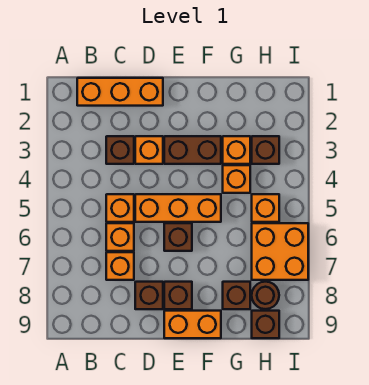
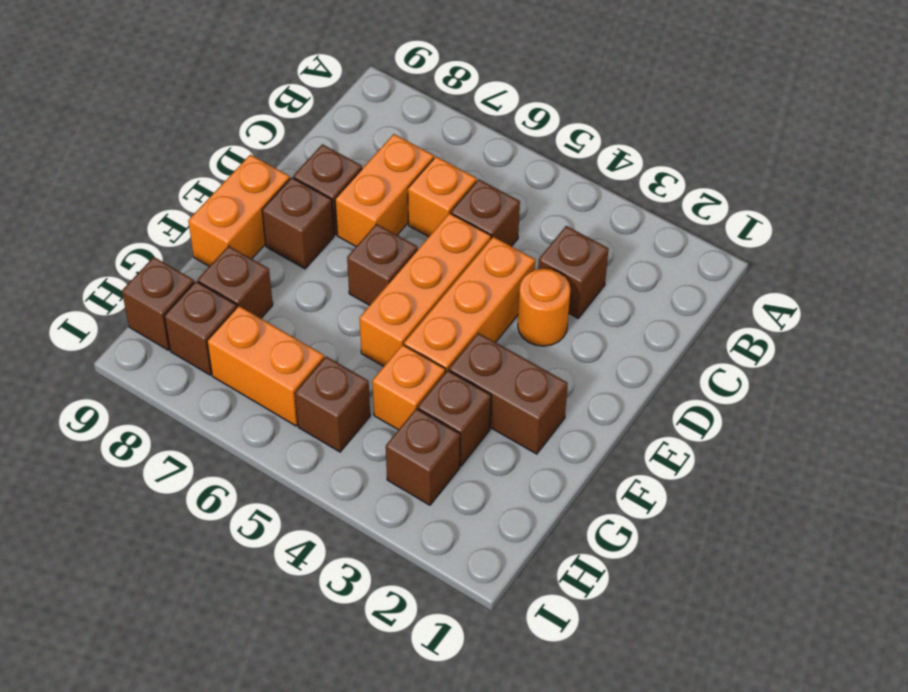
orange brick B1:D1 level 1 -> orange brick D4:F4 level 1
orange brick C5 level 1 -> brown brick C5 level 1
orange brick C7 level 1 -> orange brick C7:D7 level 1
orange brick D3 level 1 -> orange round brick D3 level 1
brown brick E3:F3 level 1 -> brown brick F2:F3 level 1
orange brick G3 level 1 -> brown brick G3 level 1
orange brick H5 level 1 -> brown brick H5 level 1
orange brick H6:I7 level 1 -> orange brick H6:H7 level 1
brown round brick H8 level 1 -> brown brick H8 level 1

